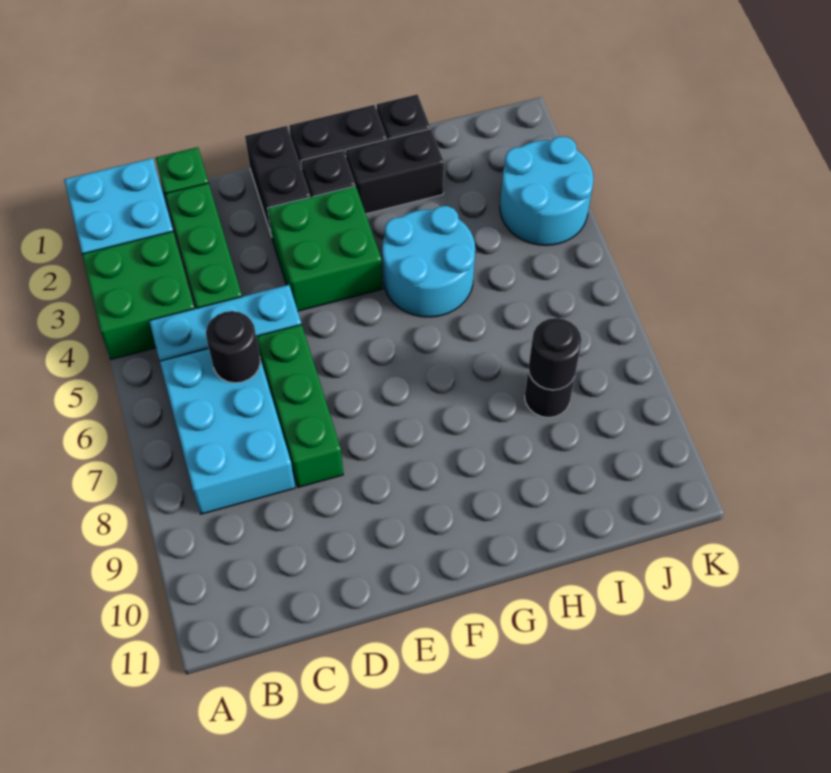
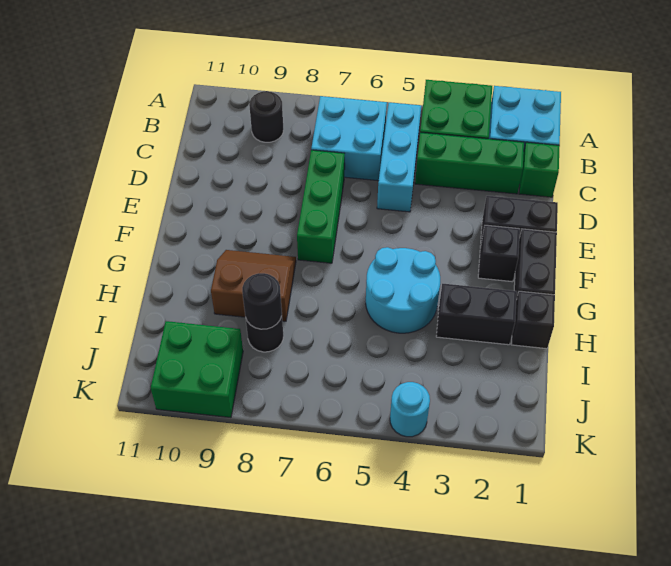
cyan brick B6:C8 level 1 -> cyan brick B6:C7 level 1
black round brick C6 level 2 -> black round brick B9 level 1
green brick D6:D8 level 1 -> green brick D7:F7 level 1
green brick E3:F4 level 1 -> green brick J9:K10 level 1
black brick G2:H2 level 1 -> black brick H2:H3 level 1
none -> brown slope G8:H9 level 1 top H
cyan round brick J3:K4 level 1 -> cyan round brick K4 level 1

